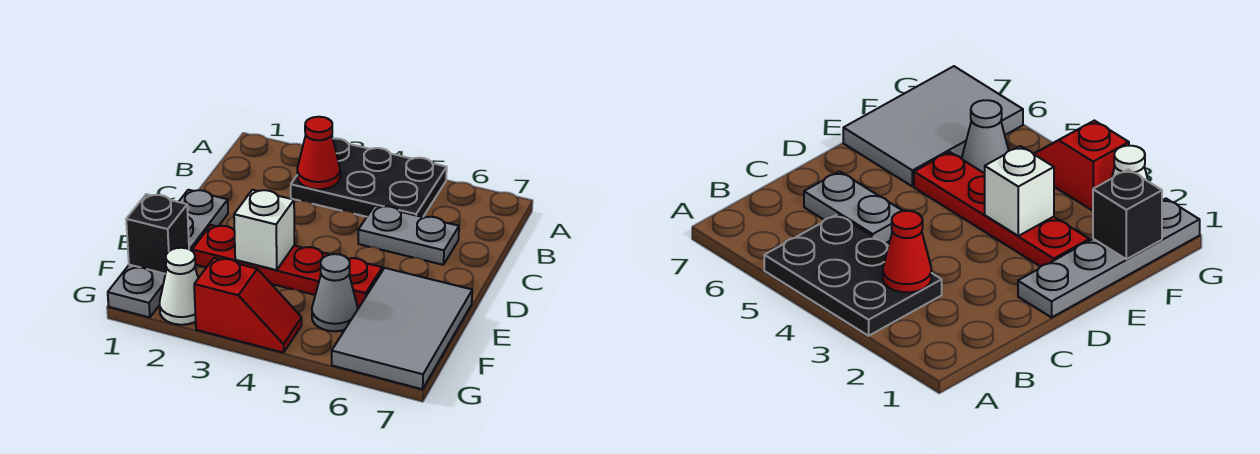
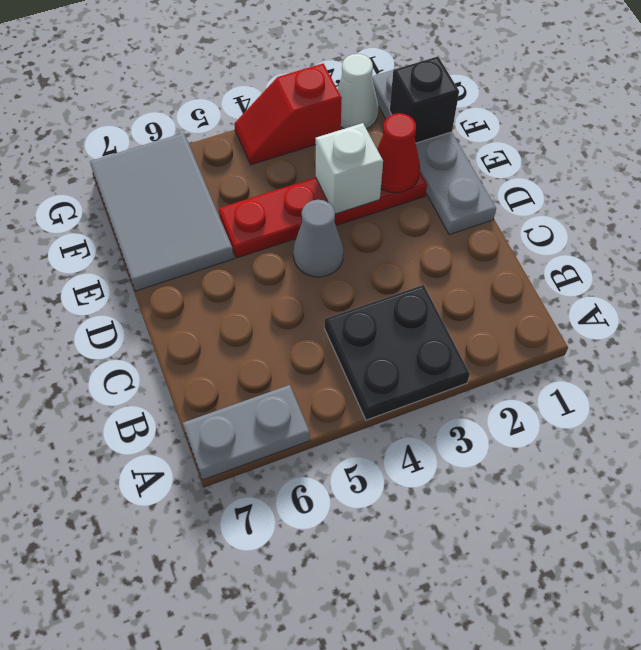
black plate A3:B5 level 1 -> black plate A3:B4 level 1
red cone B3 level 2 -> red cone E2 level 2
grey plate C5:C6 level 1 -> grey plate A6:A7 level 1
grey cone F5 level 1 -> grey cone D4 level 1

